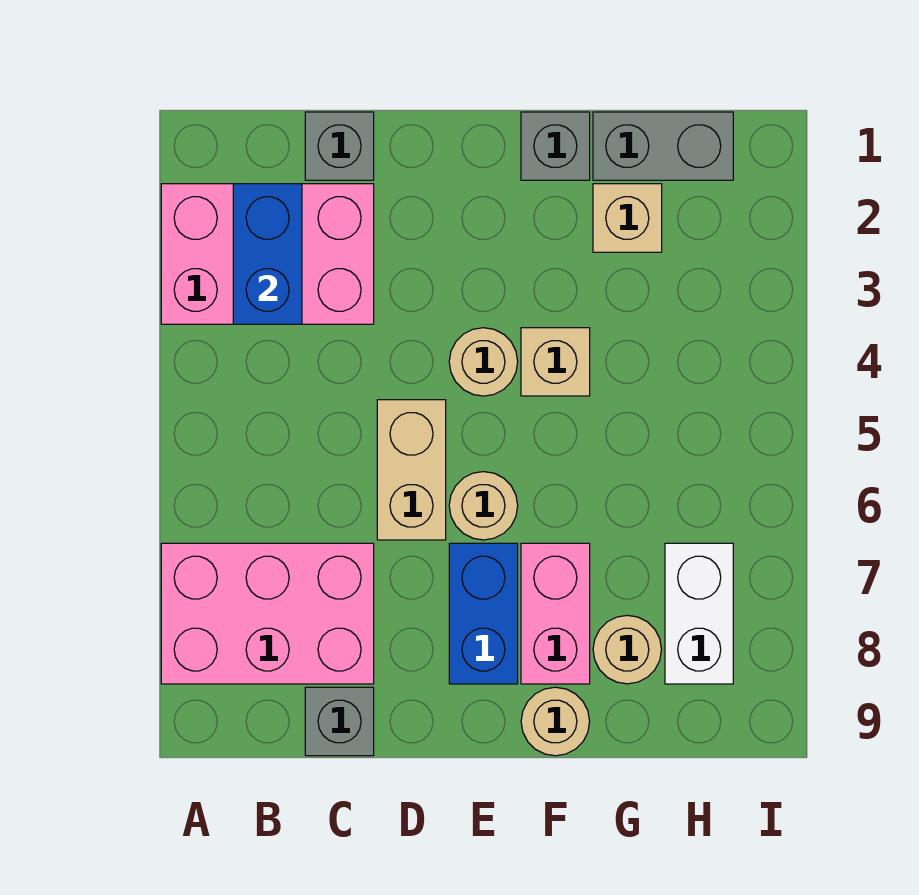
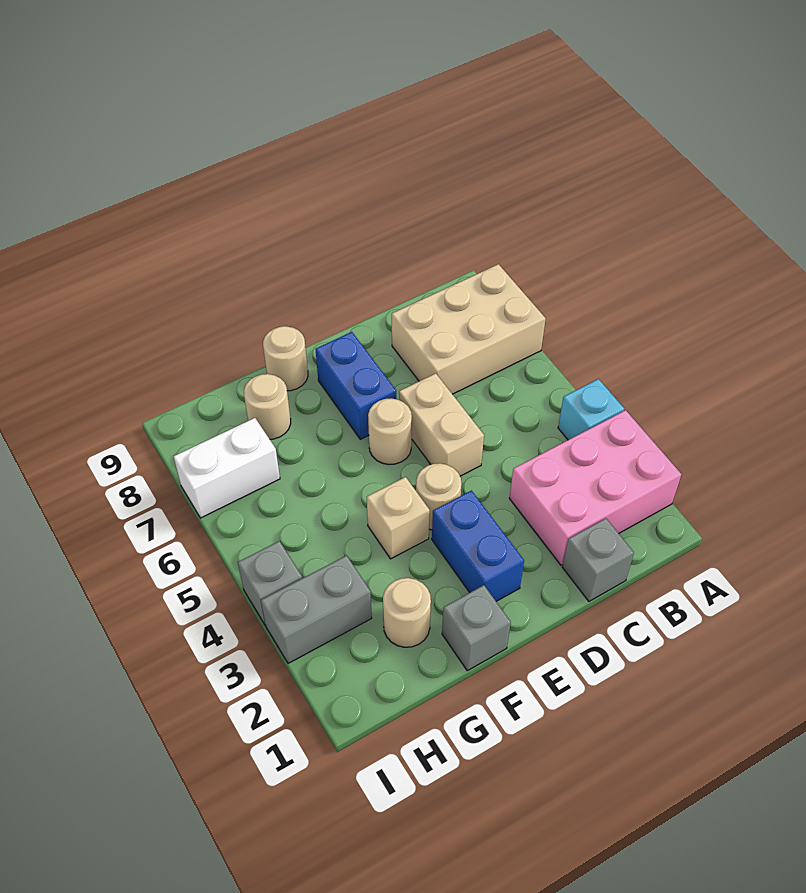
none -> cyan brick A4 level 1
pink brick A7:C8 level 1 -> tan brick A7:C8 level 1
blue brick B2:B3 level 2 -> blue brick E2:E3 level 1
grey brick C9 level 1 -> grey brick I4 level 1
pink brick F7:F8 level 1 -> none
grey brick G1:H1 level 1 -> grey brick H3:I3 level 1
tan brick G2 level 1 -> tan round brick G2 level 1
white brick H7:H8 level 1 -> white brick H7:I7 level 1

